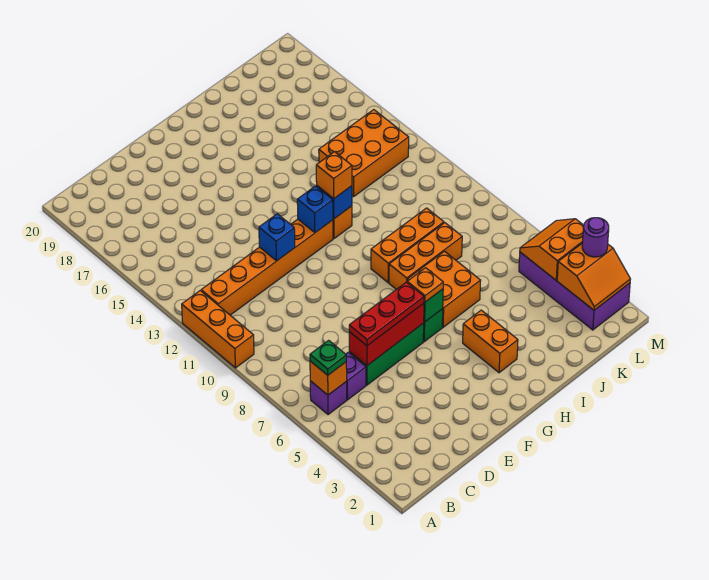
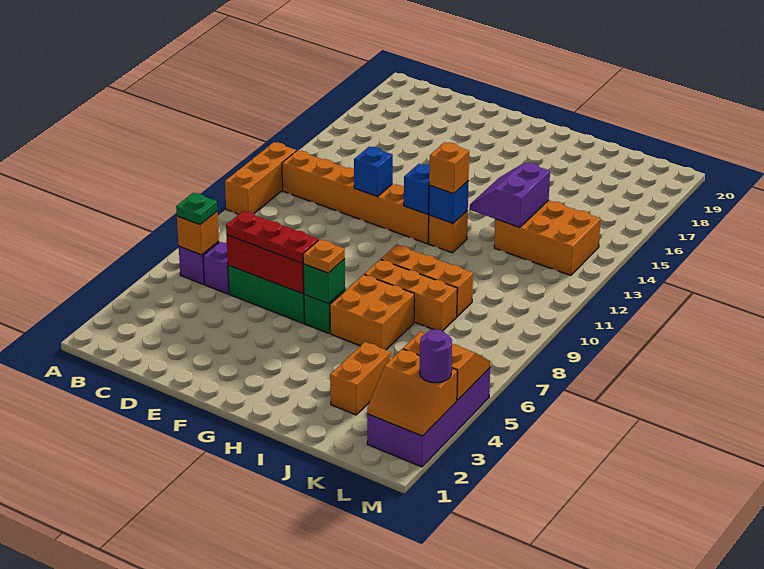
orange brick H3:H4 level 1 -> orange brick J3:J4 level 1
none -> purple slope I13:J14 level 2 top J

